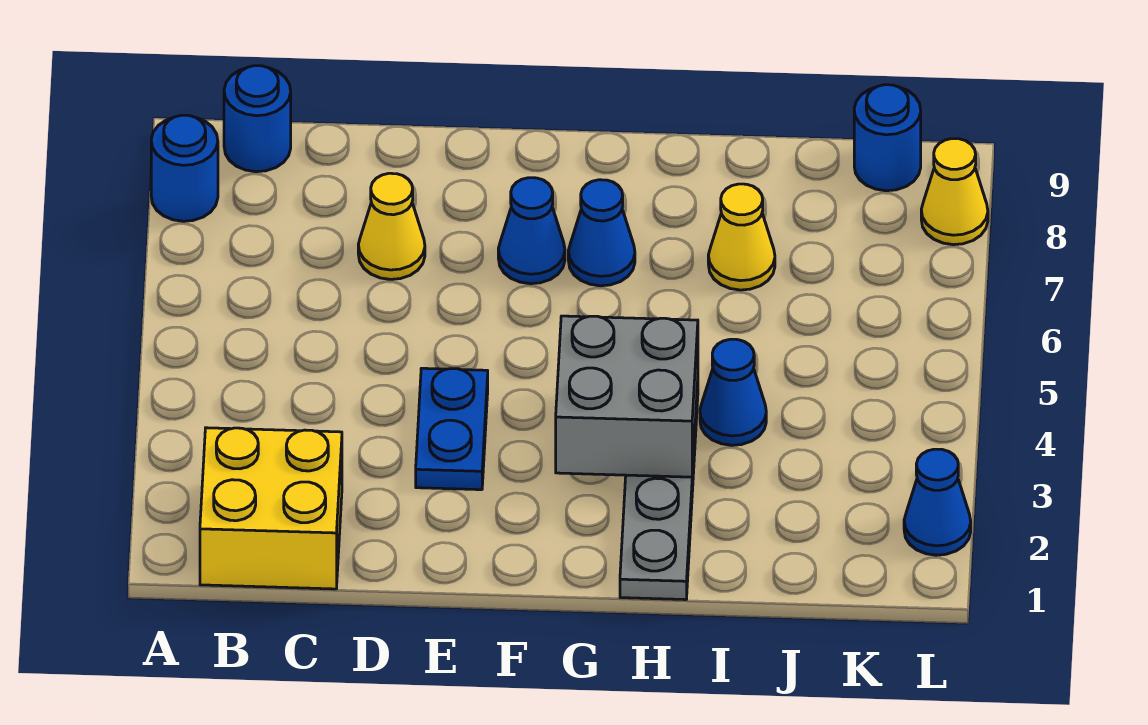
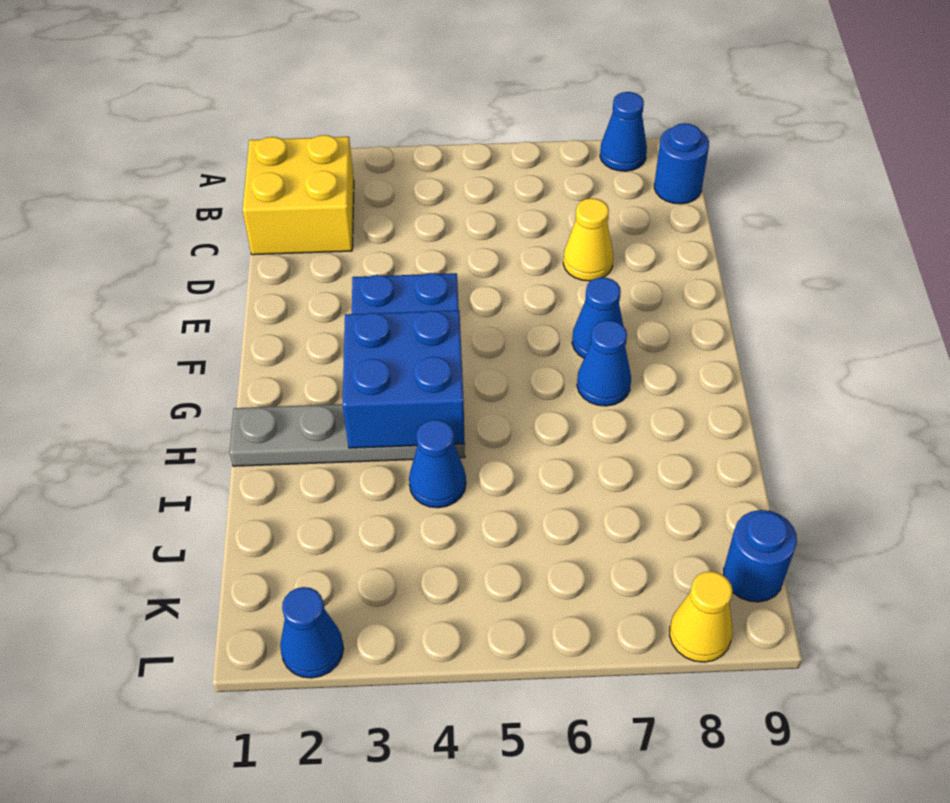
blue round brick A8 level 1 -> blue cone A8 level 1
grey brick G3:H4 level 2 -> blue brick G3:H4 level 2
yellow cone I7 level 1 -> none

